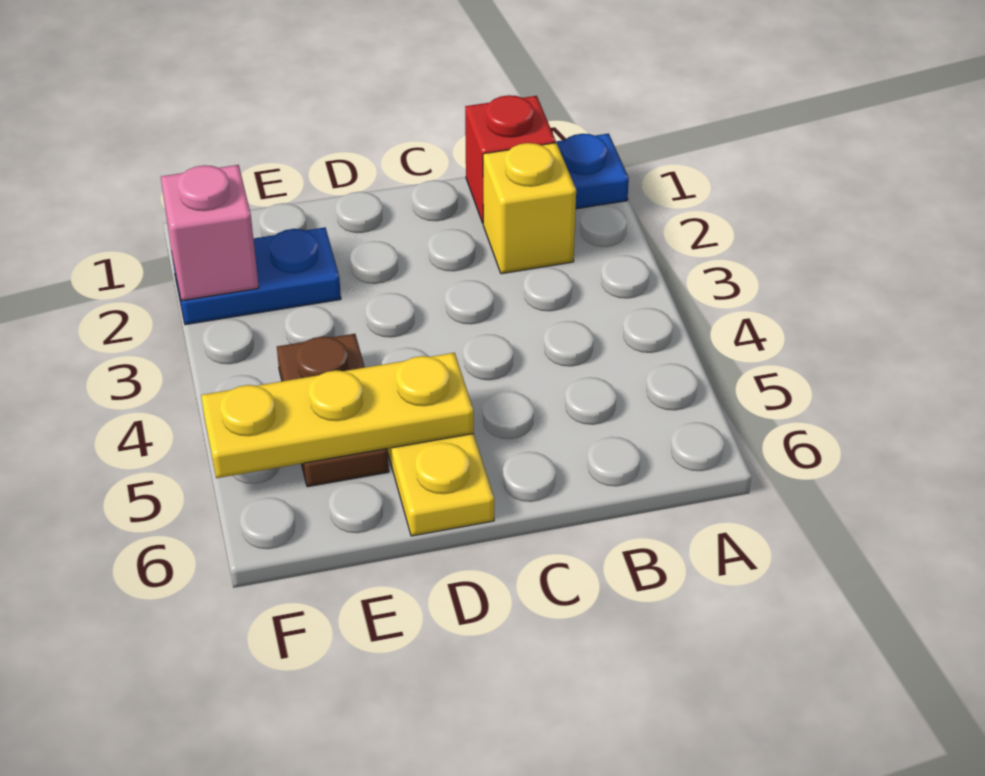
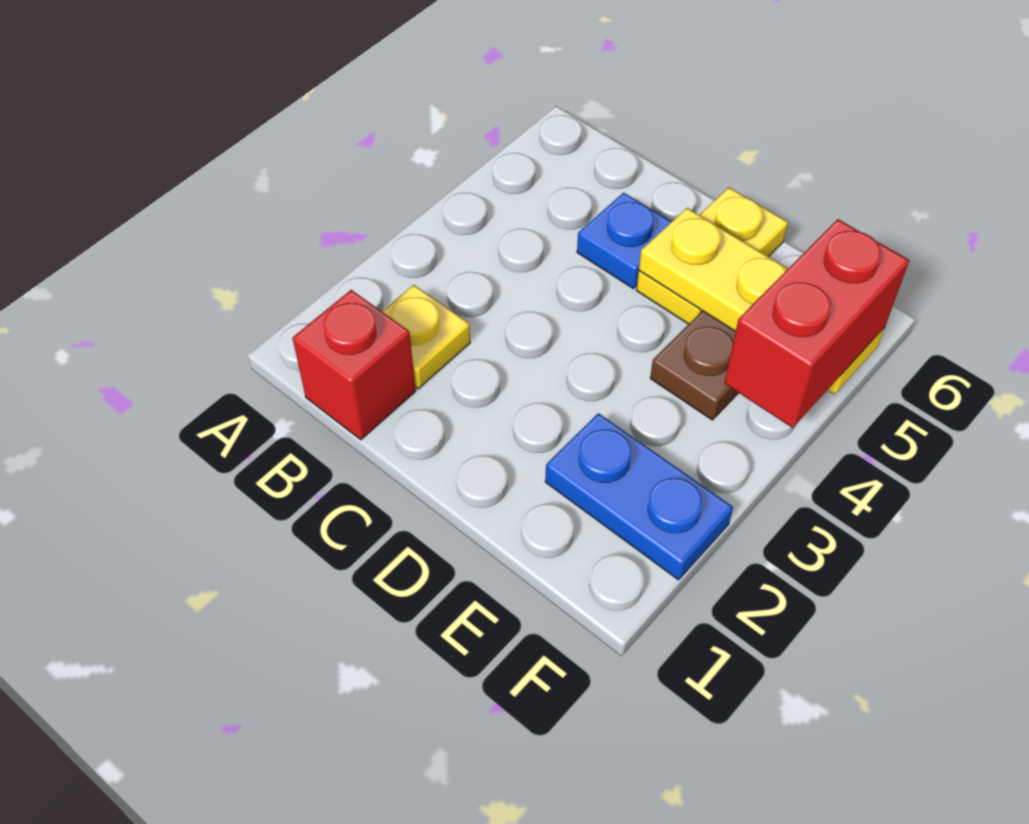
blue plate A1 level 1 -> blue plate C5 level 1
yellow brick B2 level 1 -> yellow plate B2 level 1
pink brick F2 level 2 -> none
none -> red brick F4:F5 level 3

